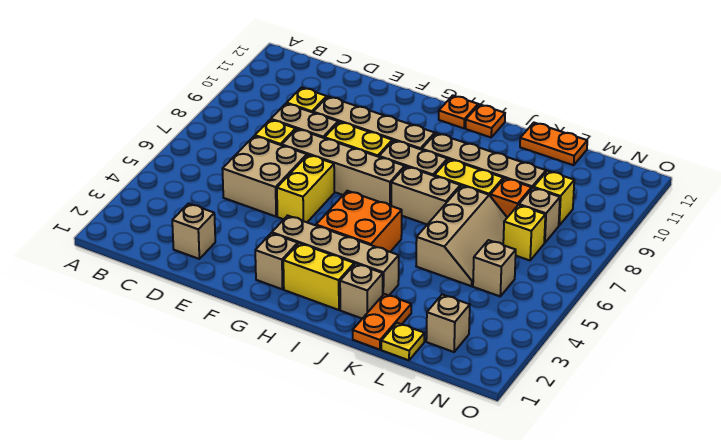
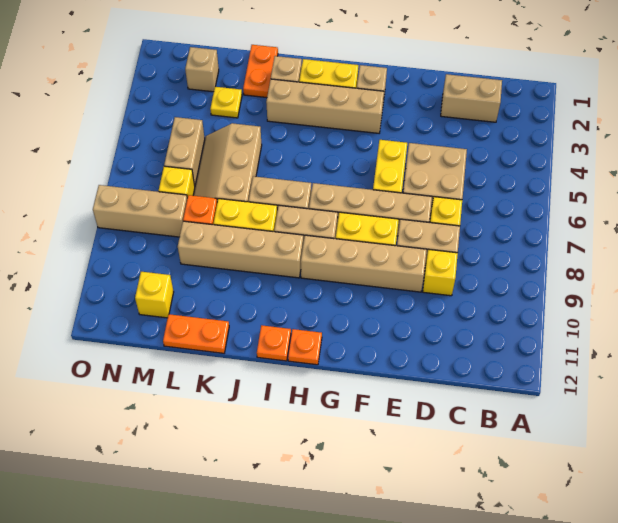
tan brick D2 level 1 -> tan brick C2:D2 level 1
orange brick H4:I5 level 1 -> none
yellow plate L1 level 1 -> yellow plate L3 level 1
tan brick M5 level 1 -> tan brick M5:M6 level 1
tan brick M8 level 1 -> tan brick M8:O8 level 1
yellow brick M9 level 1 -> yellow brick M11 level 1

